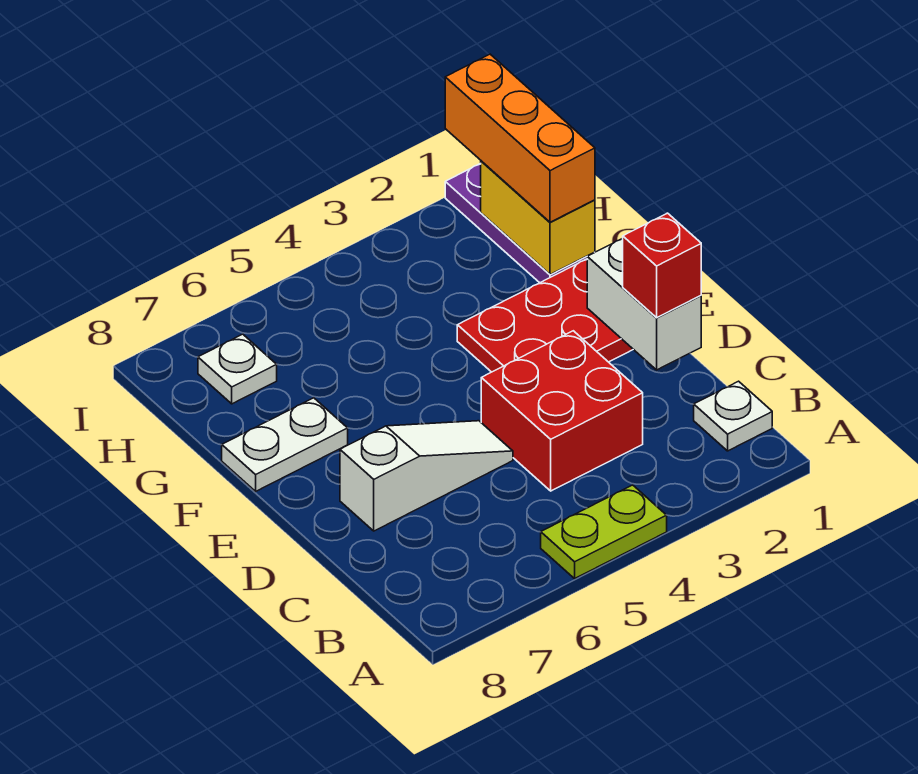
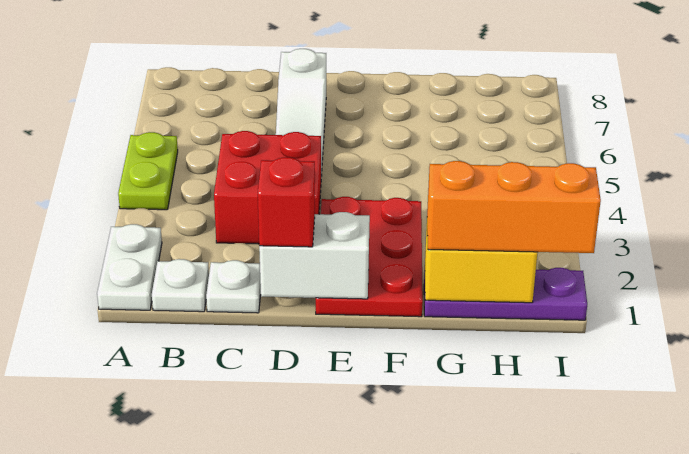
white plate F7:F8 level 1 -> white plate A1:A2 level 1
white plate H7 level 1 -> white plate C1 level 1

